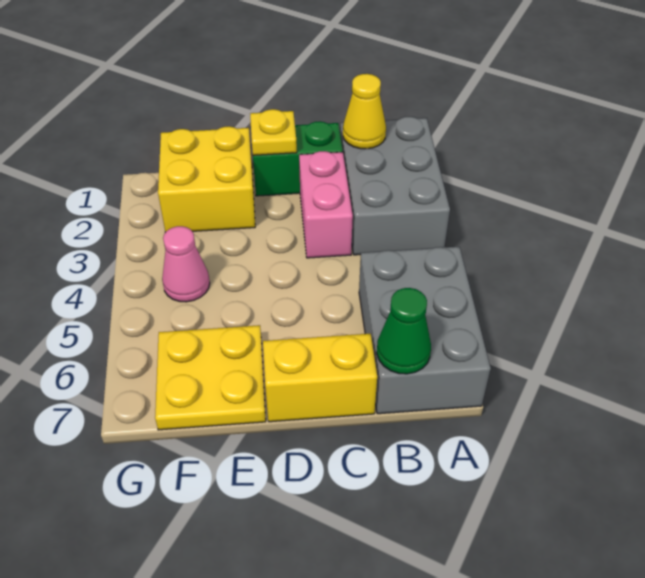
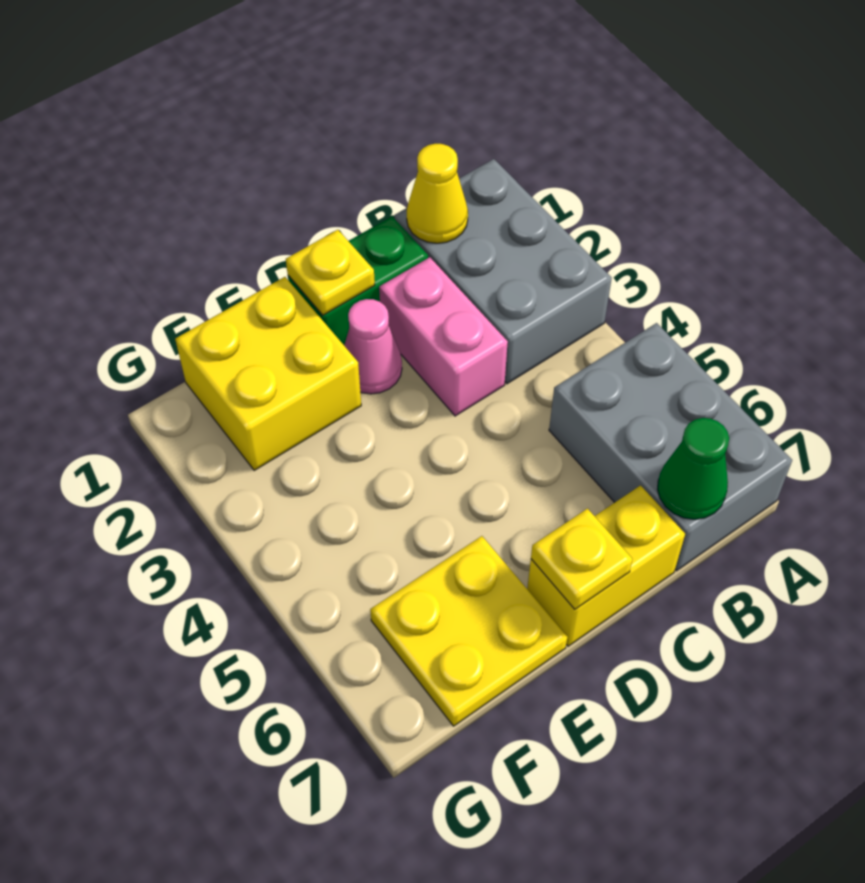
none -> yellow plate D7 level 2
pink cone F4 level 1 -> pink cone D2 level 1

